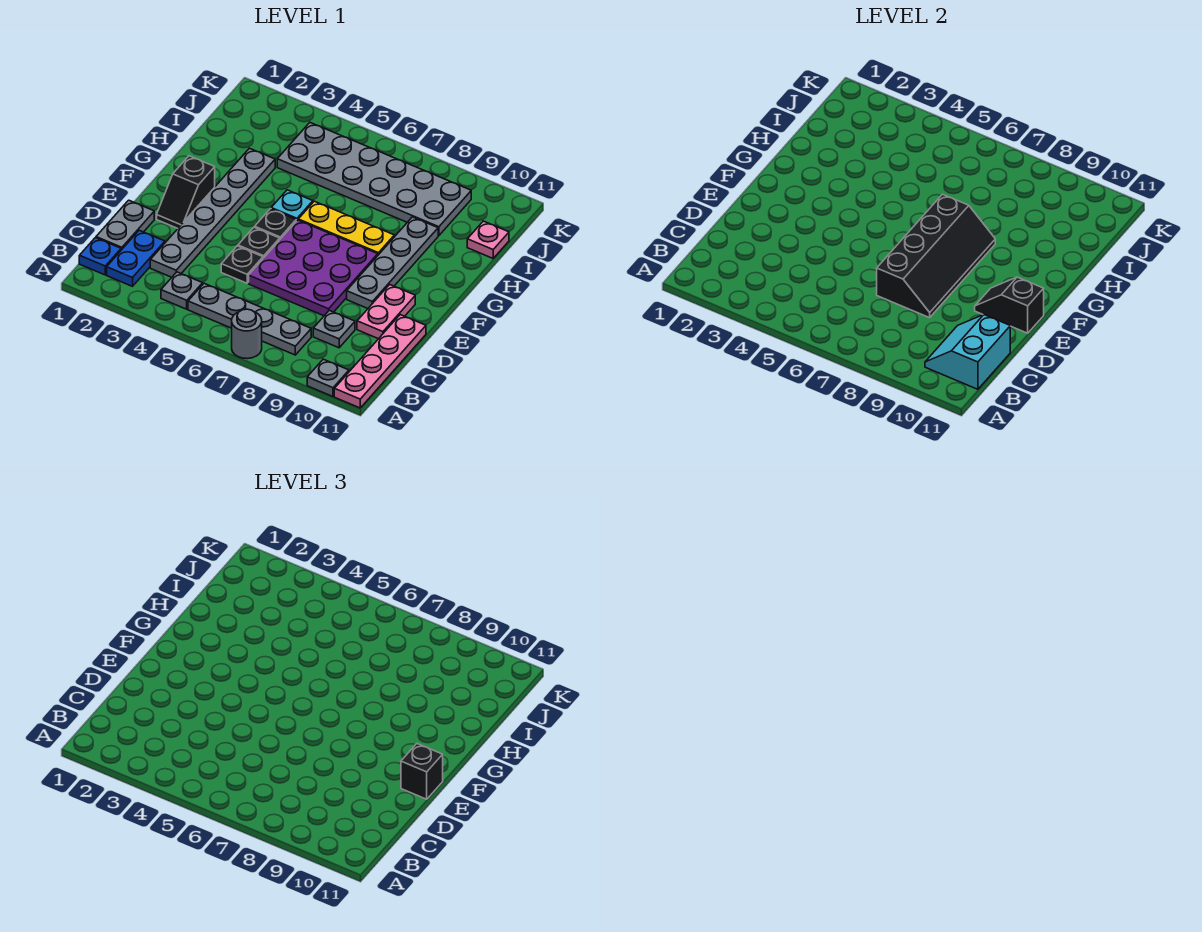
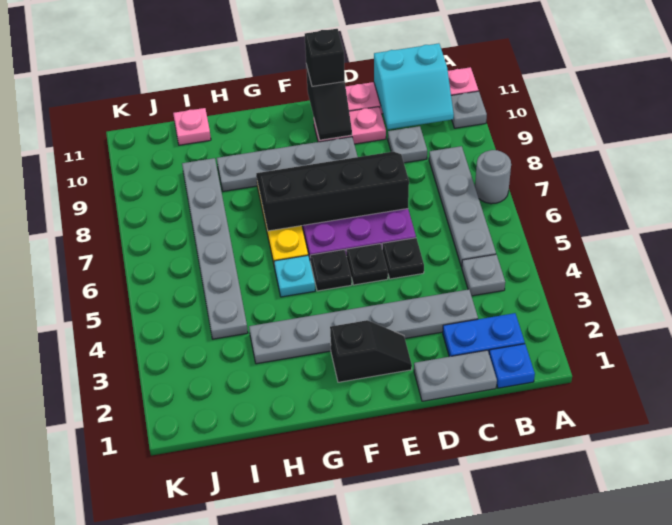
grey plate I4:J9 level 1 -> grey plate I4:I9 level 1

